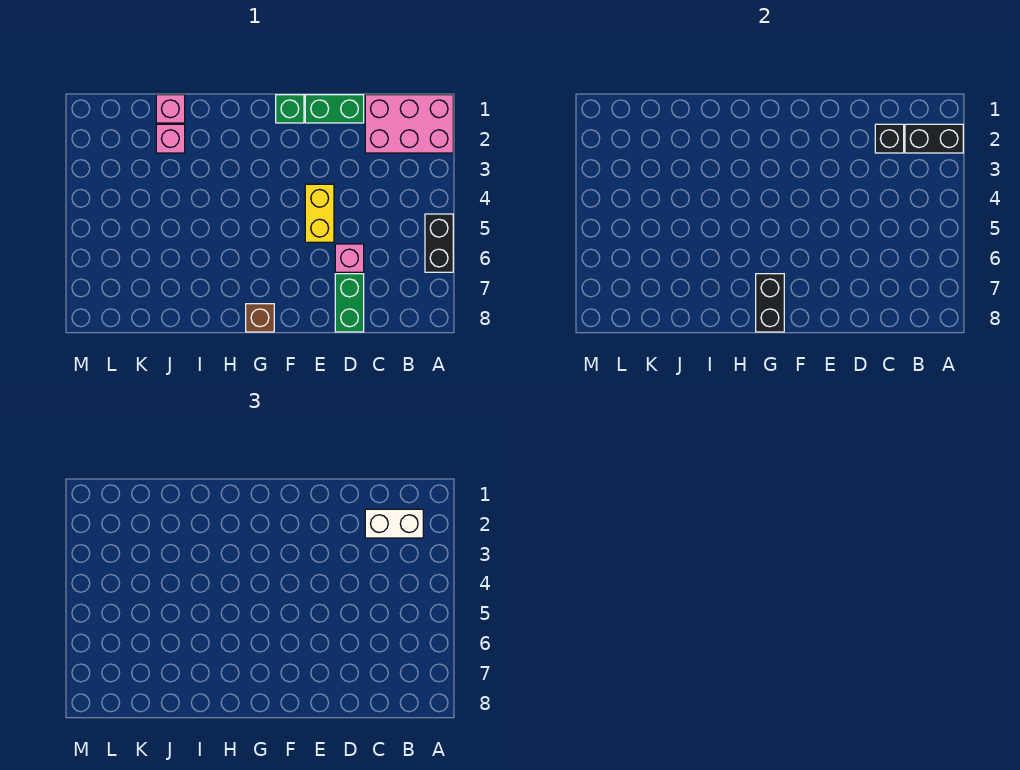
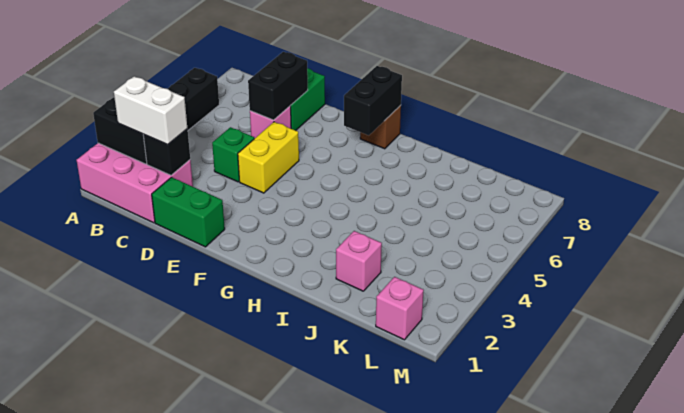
none -> black brick D6:D7 level 2
green brick F1 level 1 -> green brick D4 level 1
pink brick J1 level 1 -> pink brick L1 level 1

